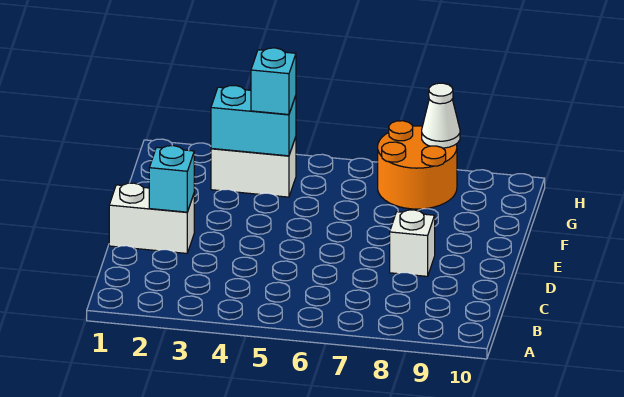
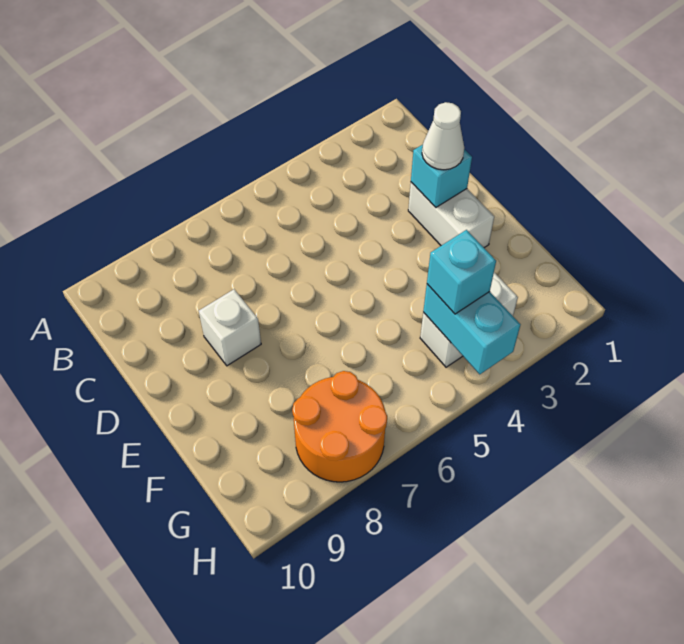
white brick D1:D2 level 1 -> white brick D2:E2 level 1
cyan brick G3:G4 level 2 -> cyan brick G4:H4 level 2
white cone H8 level 2 -> white cone D2 level 3

